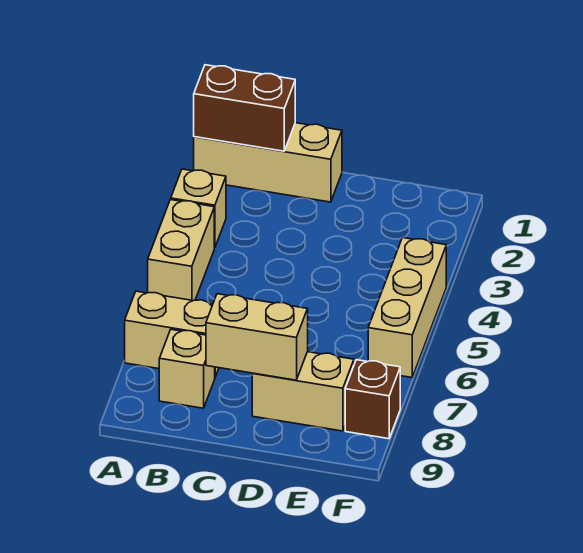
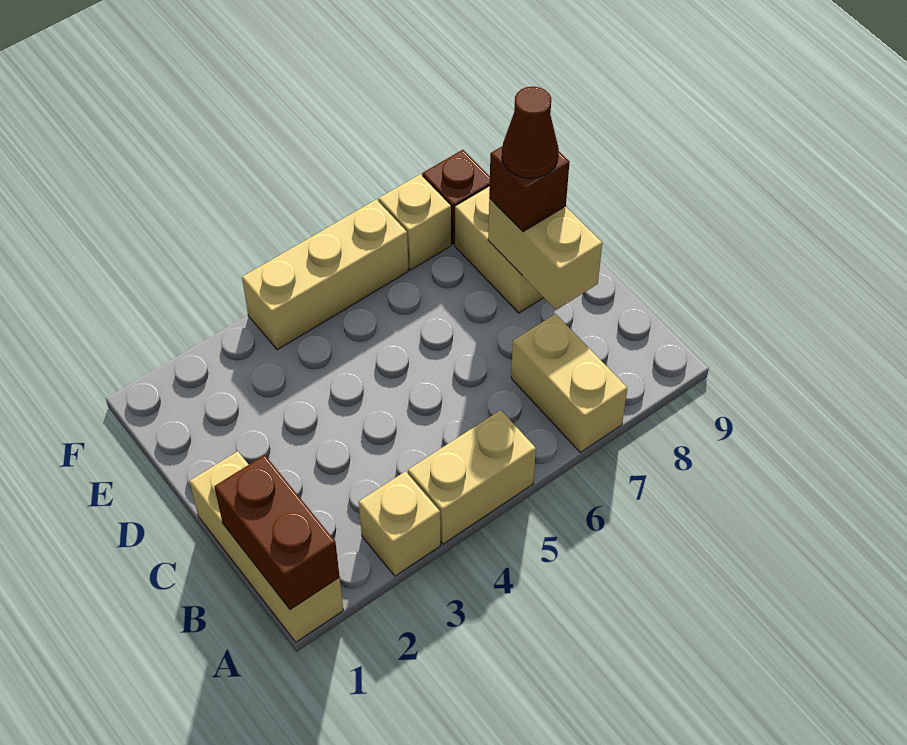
tan brick B8 level 1 -> tan brick F7 level 1
none -> brown brick D8 level 3
none -> brown cone D8 level 4

